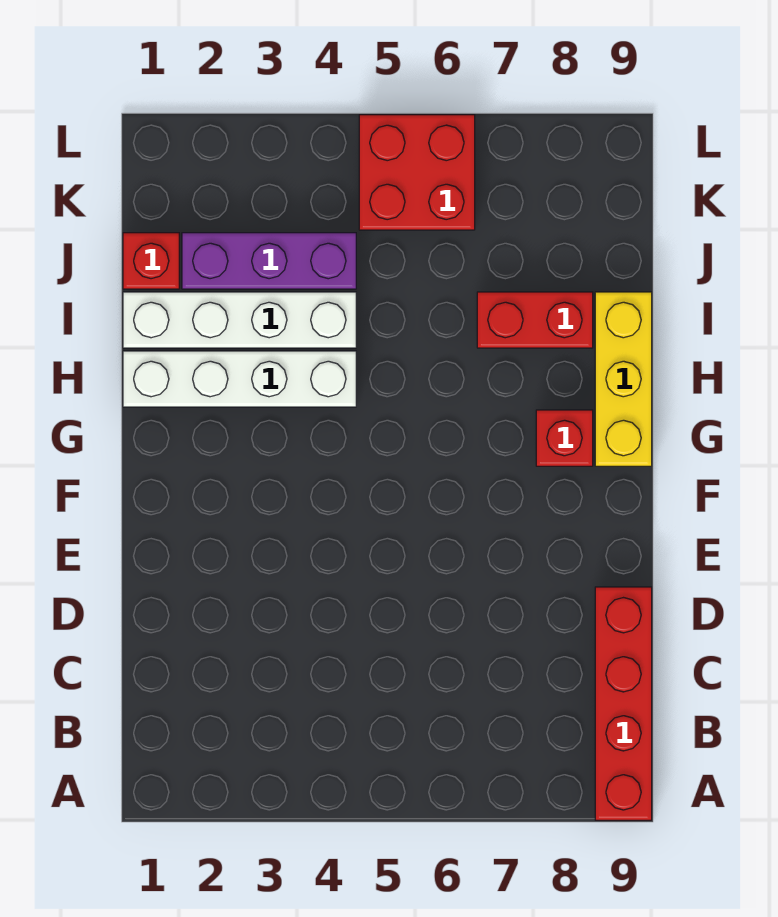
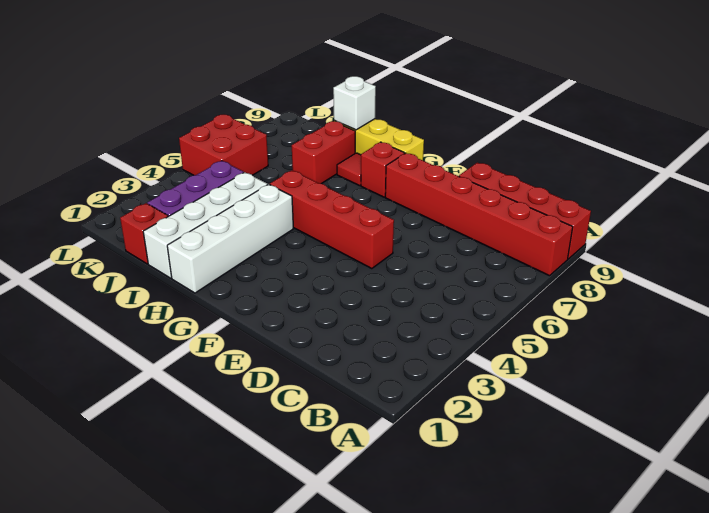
none -> red brick A8:F8 level 1
none -> red brick E5:H5 level 1
none -> red tile H8 level 1
none -> white brick I9 level 2

